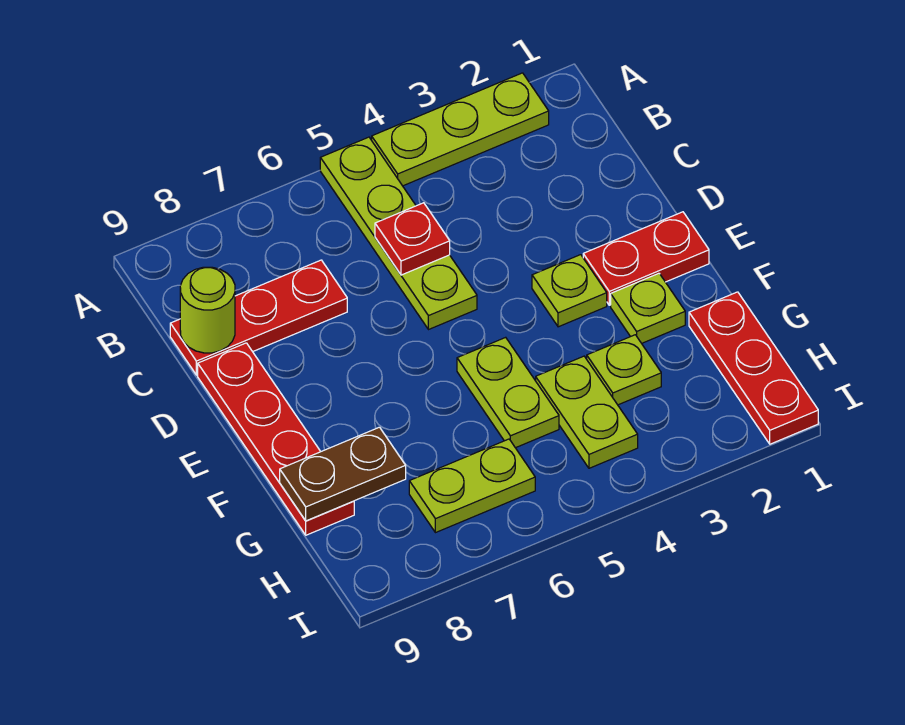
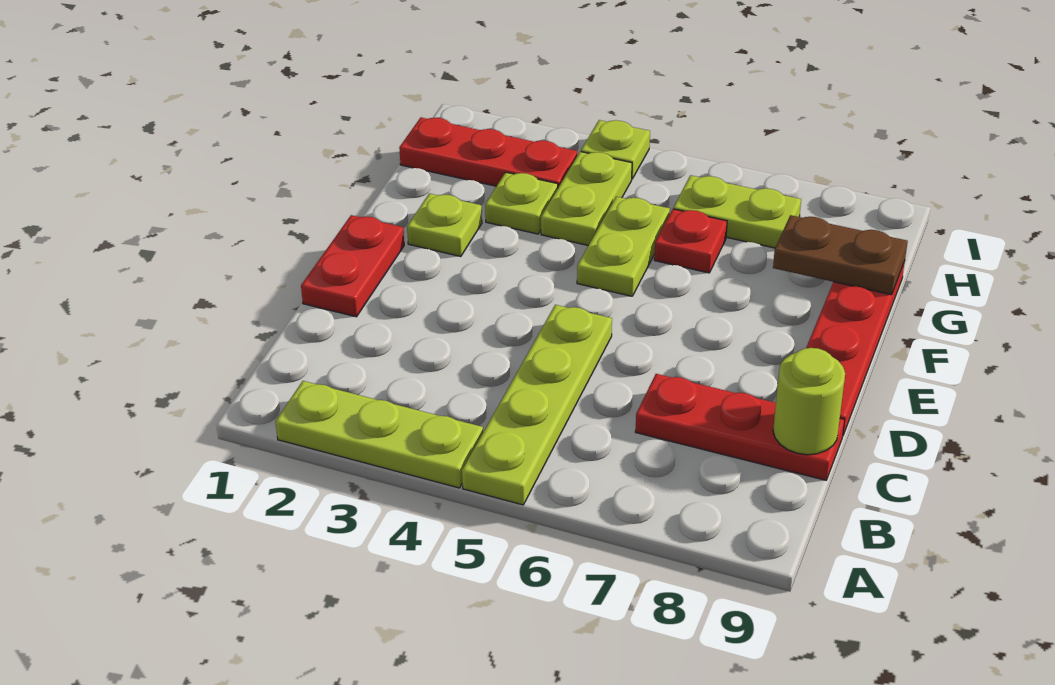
red plate C5 level 2 -> red plate G6 level 1
red plate E1:E2 level 1 -> red plate D1:E1 level 1
lime plate E3 level 1 -> lime plate I4 level 1
red plate G1:I1 level 1 -> red plate H1:H3 level 1

